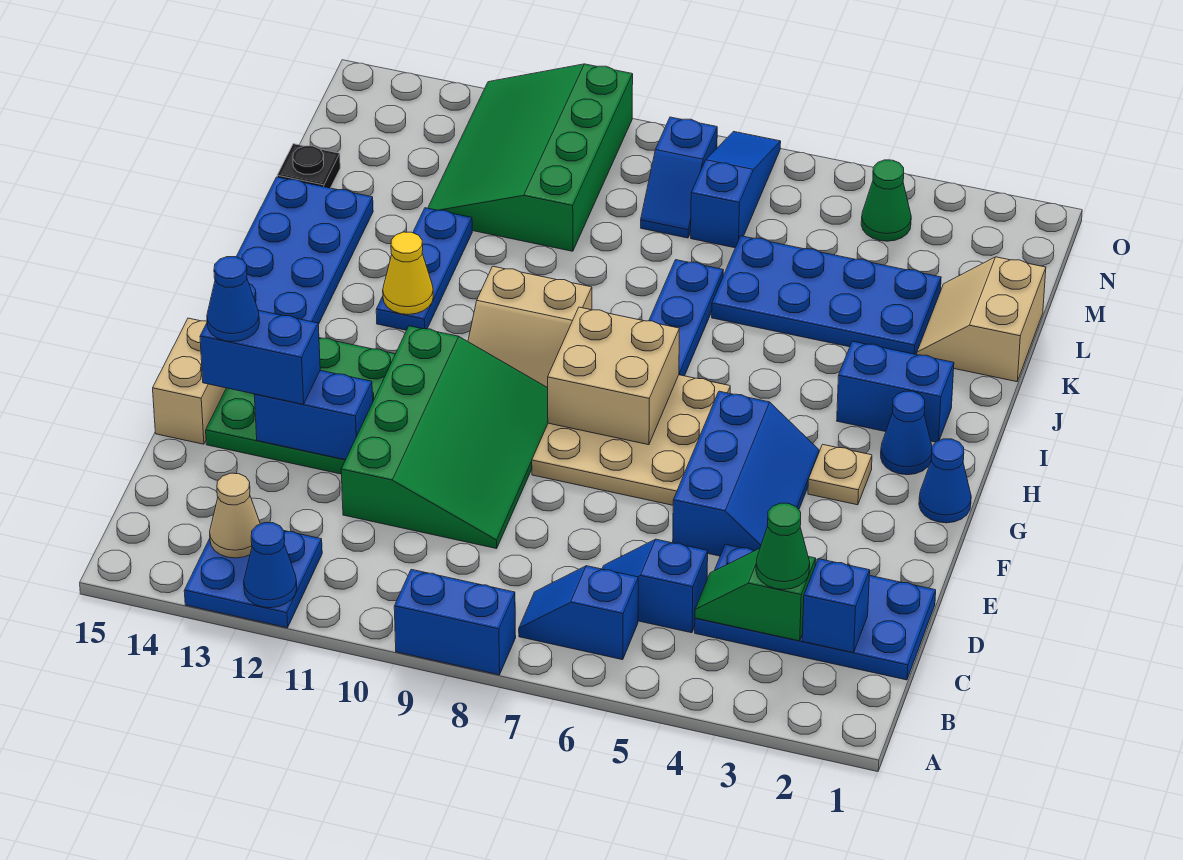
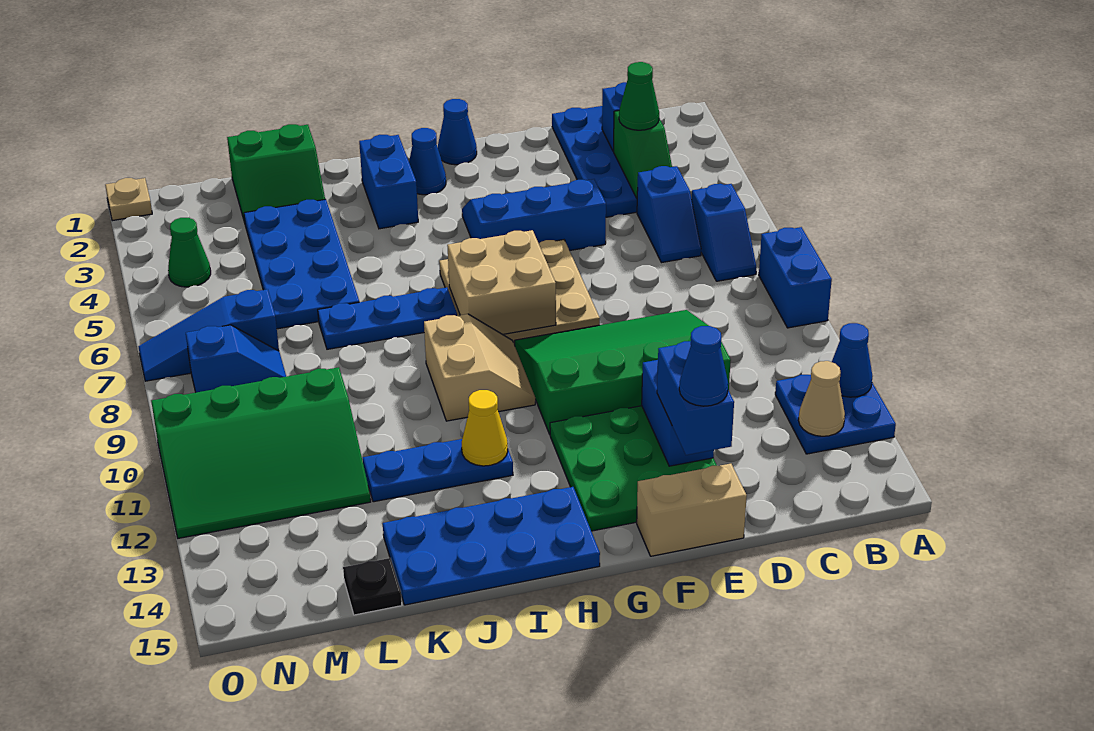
tan plate G3 level 1 -> tan plate O1 level 1
tan slope K1:L2 level 1 top 1 -> green slope K1:L2 level 1 top 1

